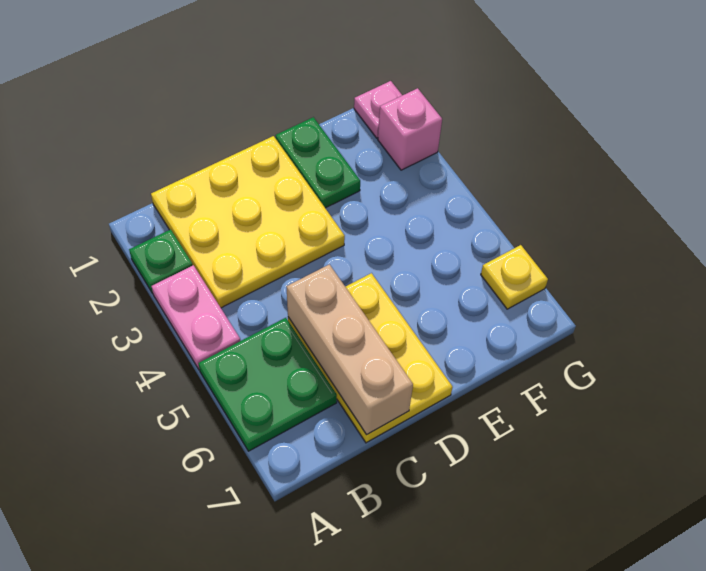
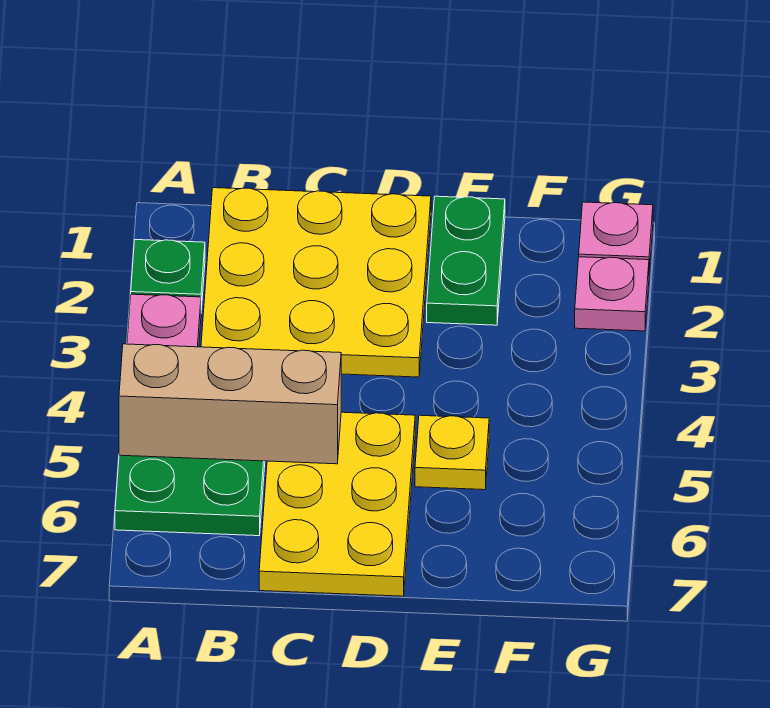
tan brick C5:C7 level 2 -> tan brick A5:C5 level 2
pink brick G2 level 1 -> pink plate G2 level 1
yellow plate G6 level 1 -> yellow plate E5 level 1

